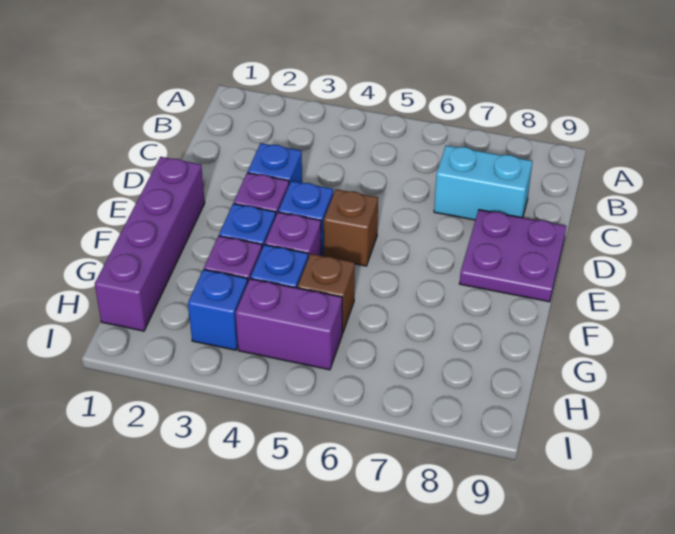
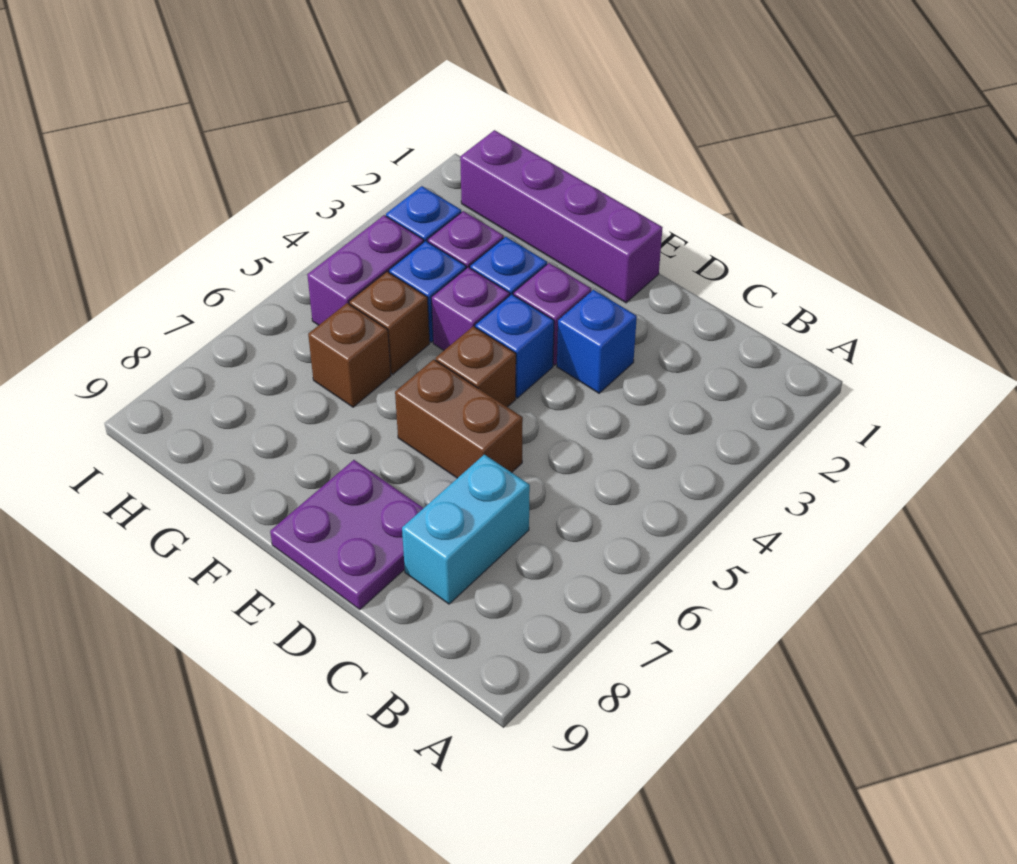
none -> brown brick D6:E6 level 1
none -> brown brick G6 level 1

